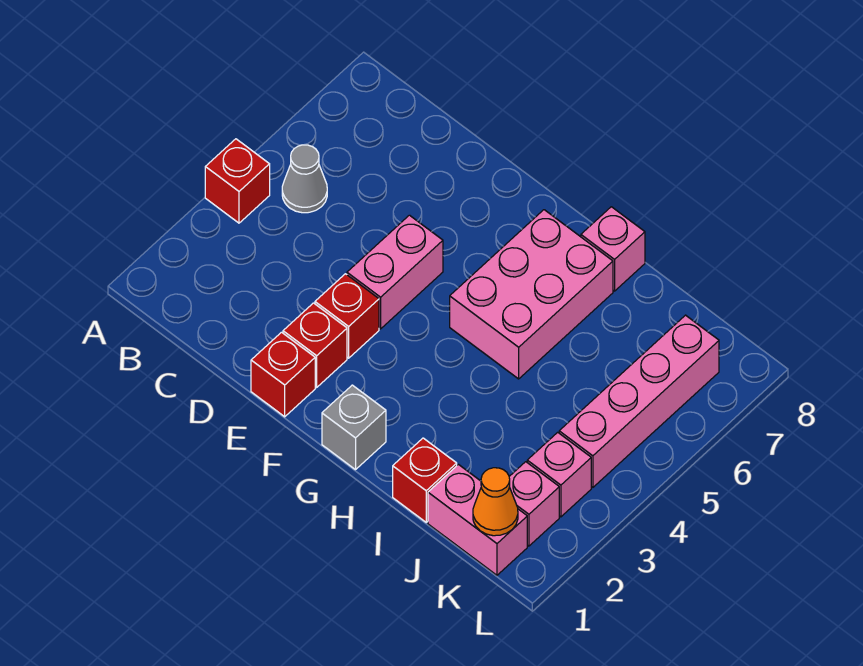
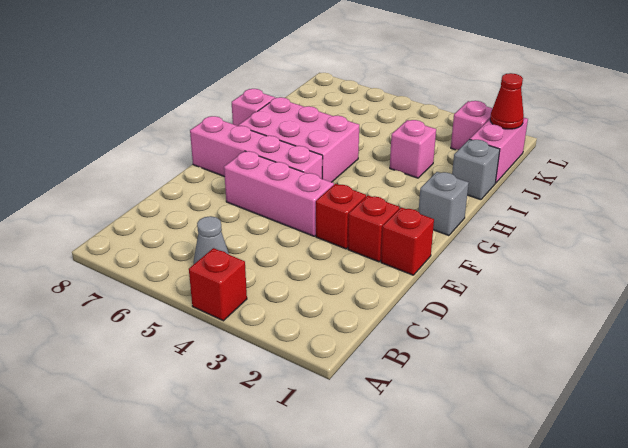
pink brick E4:E5 level 1 -> pink brick E4:E6 level 1
red brick I1 level 1 -> grey brick I1 level 1
orange cone K1 level 2 -> red cone K1 level 2
pink brick K3 level 1 -> pink brick I3 level 1
pink brick K4:K7 level 1 -> pink brick F5:F8 level 1

